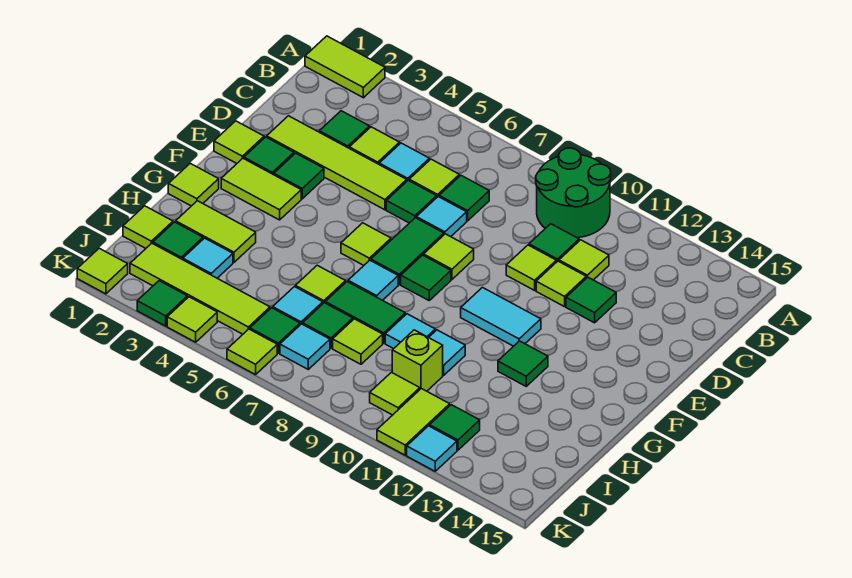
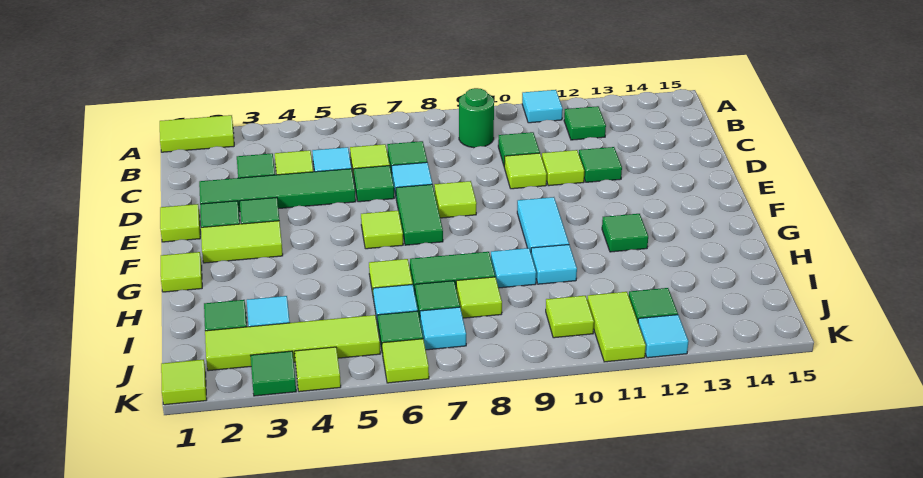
green round brick A9:B10 level 1 -> green round brick B9 level 1
lime tile C11 level 1 -> none
lime tile D2:D5 level 1 -> green tile D2:D5 level 1
green tile F8 level 1 -> green tile B12 level 1
cyan tile F10:F11 level 1 -> cyan tile F10:G10 level 1
cyan tile G7 level 1 -> cyan tile A11 level 1
lime tile H2:H3 level 1 -> none
lime tile I1 level 1 -> none
lime brick I10 level 1 -> none

